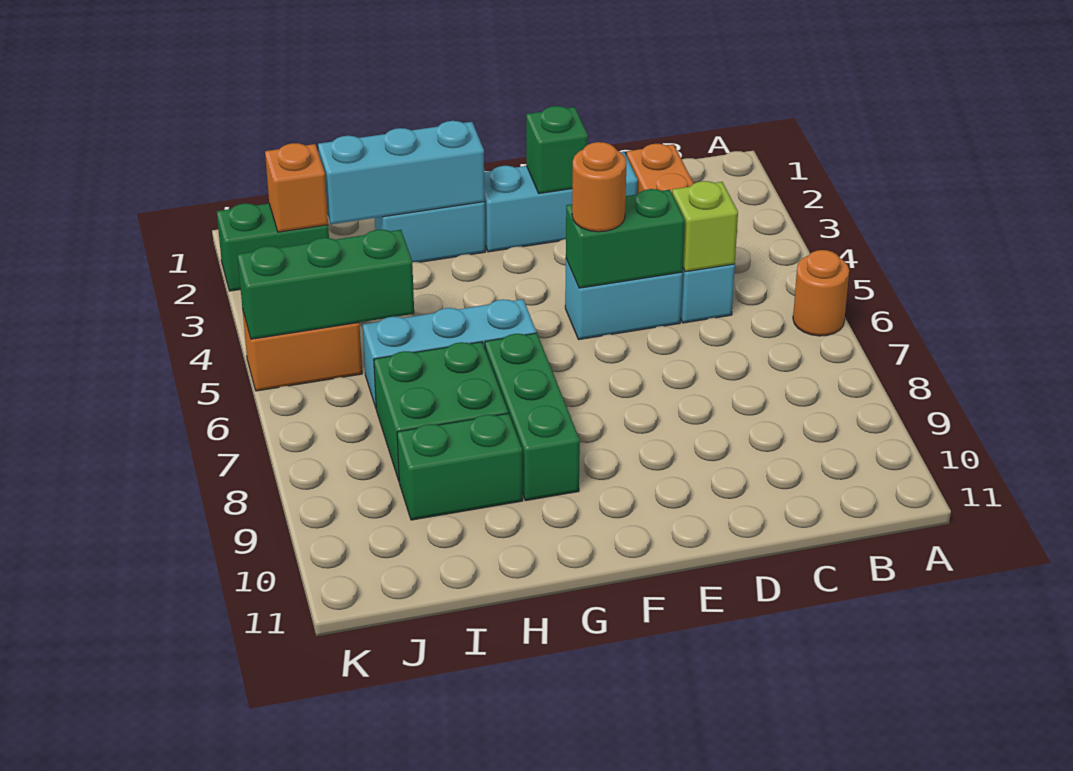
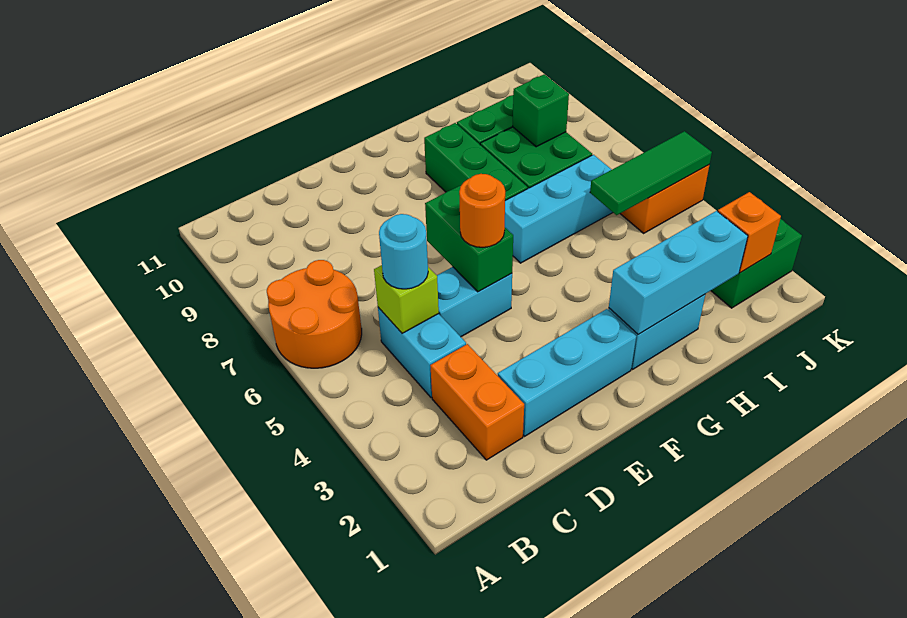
orange round brick A6 level 1 -> orange round brick A6:B7 level 1
none -> cyan round brick C5 level 3
green brick D5:E5 level 2 -> green brick E5:E6 level 2
green brick E2 level 2 -> green brick I8 level 2
green brick I5:K5 level 2 -> green tile I5:K5 level 2

